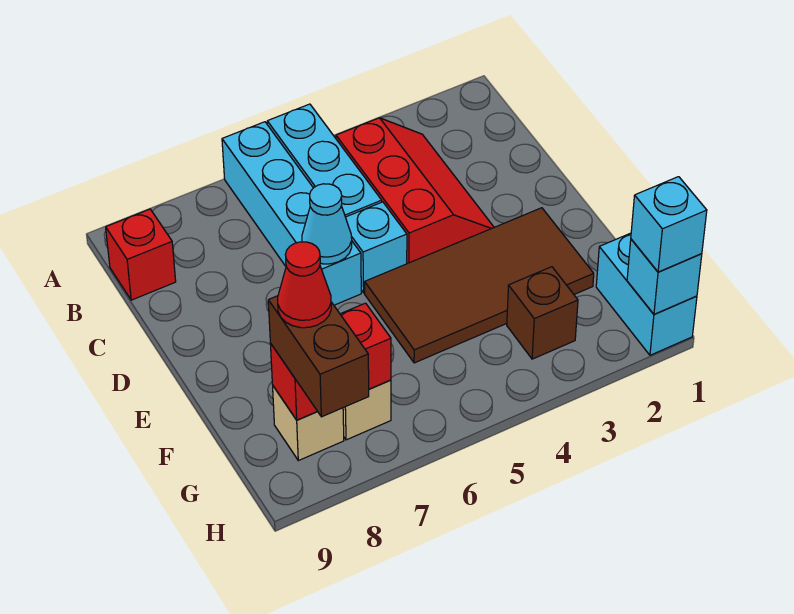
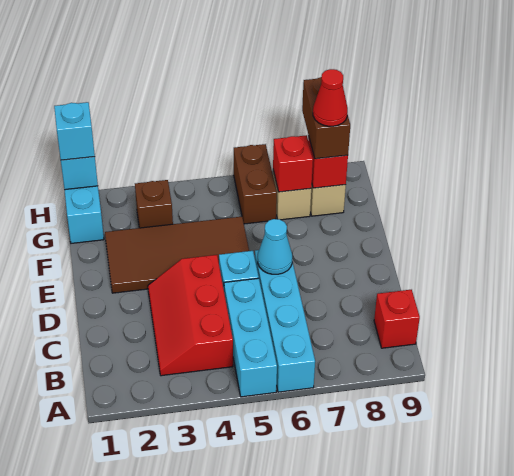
none -> brown brick G6:H6 level 1

